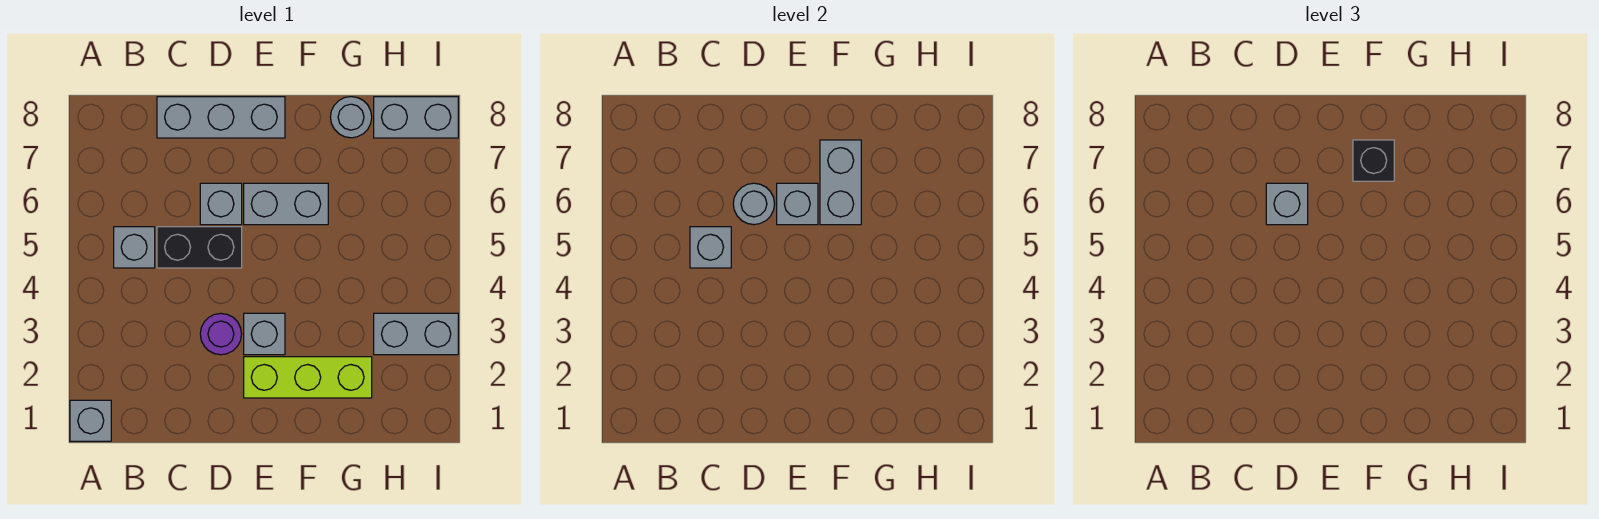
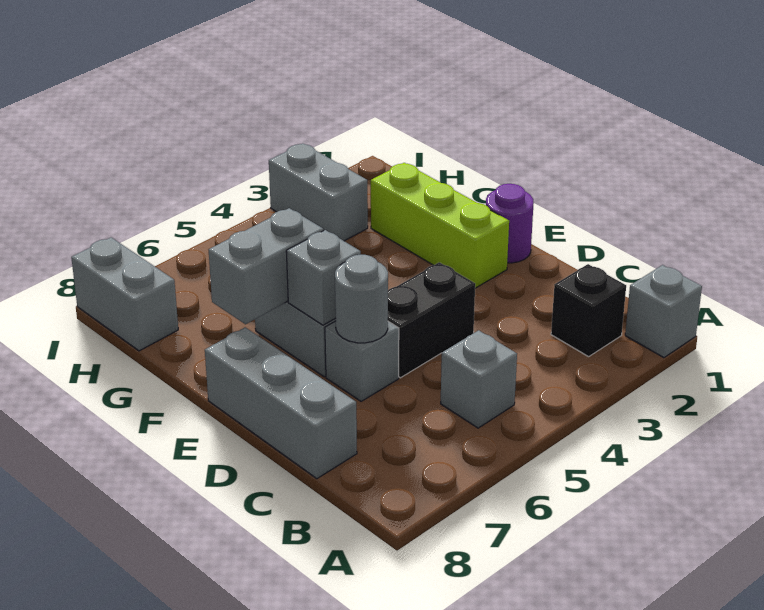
black brick C5:D5 level 1 -> black brick D4:D5 level 1
grey brick C5 level 2 -> none
purple round brick D3 level 1 -> purple round brick E1 level 1
grey brick D6 level 3 -> none
grey brick E3 level 1 -> none
black brick F7 level 3 -> black brick B2 level 1
grey round brick G8 level 1 -> none

